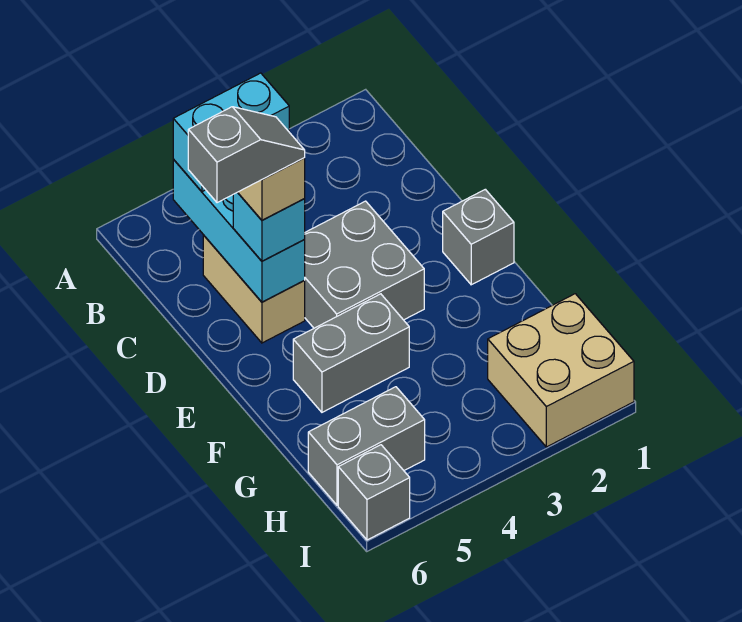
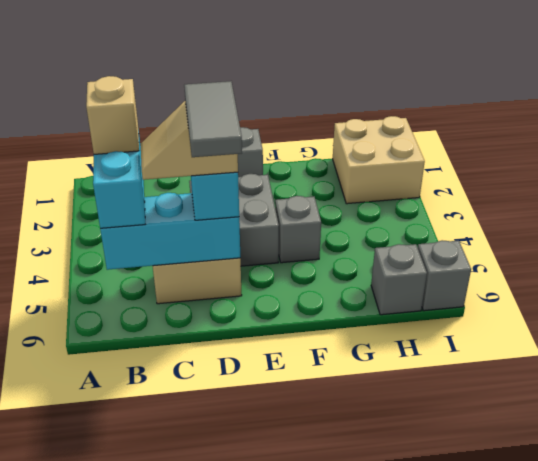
none -> tan brick B4 level 4
grey slope D5:D6 level 5 top 6 -> grey tile D5:D6 level 5
grey brick F4:F5 level 1 -> grey brick F4 level 1
grey brick H5:H6 level 1 -> grey brick H6 level 1

